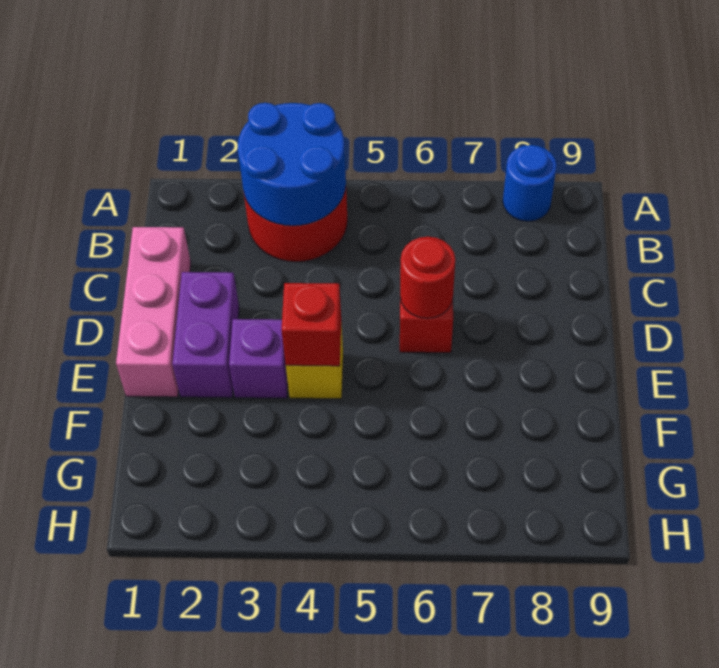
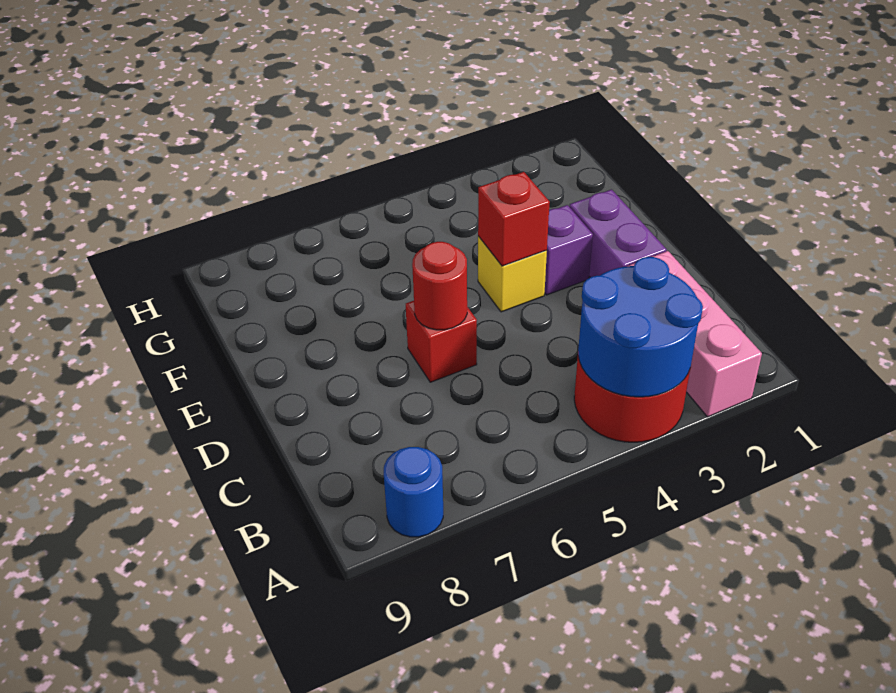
pink brick C1:E1 level 1 -> pink brick A2:C2 level 1

